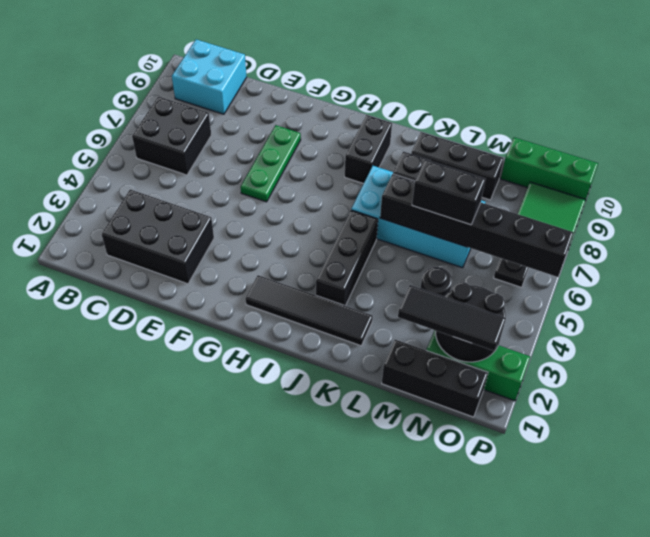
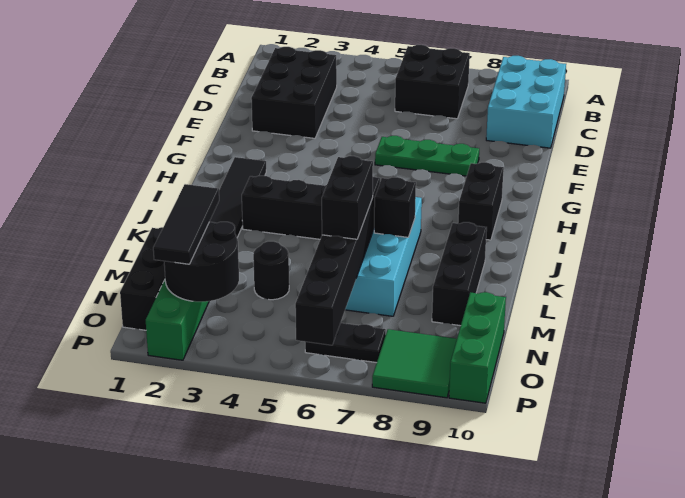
cyan brick B9:C10 level 1 -> cyan brick B9:D10 level 1
black brick I8:I9 level 1 -> black brick H9:I9 level 1

